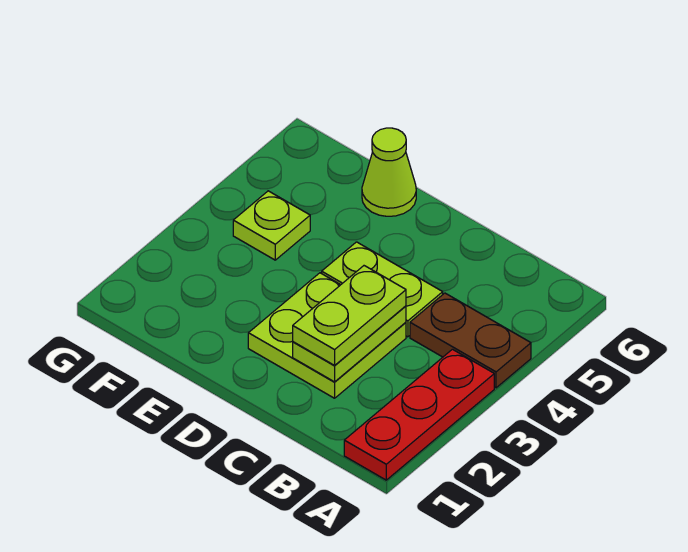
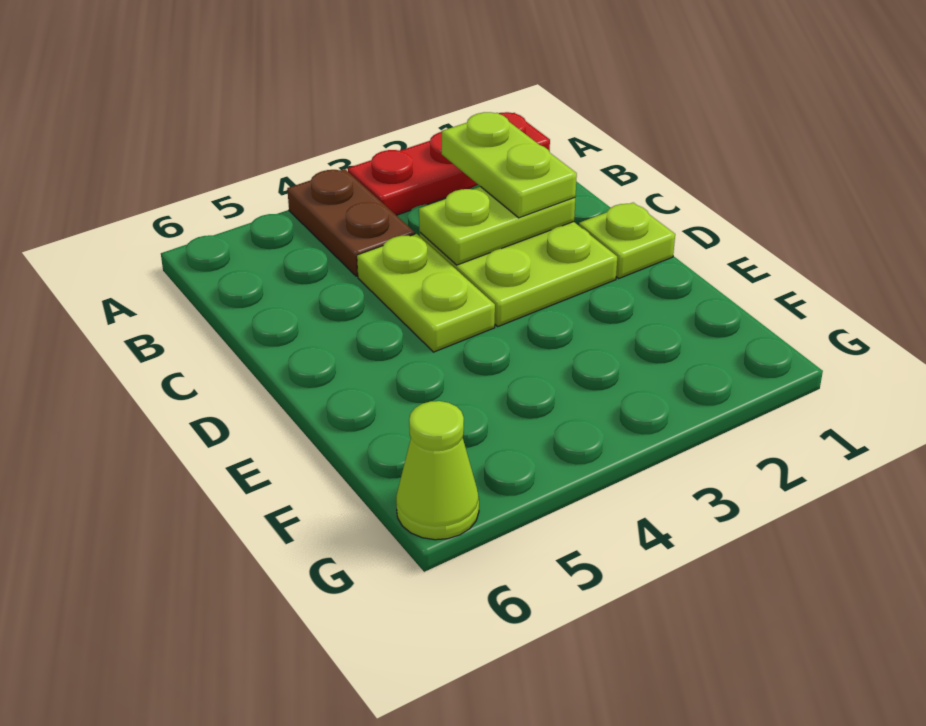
lime plate C2:C3 level 3 -> lime plate B2:C2 level 3
lime cone E6 level 1 -> lime cone G6 level 1
lime plate F4 level 1 -> lime plate D1 level 1

